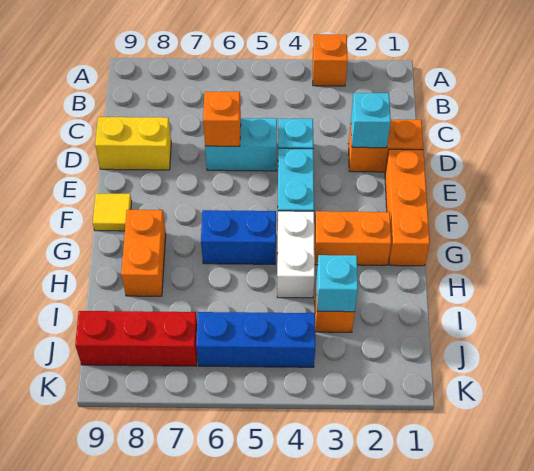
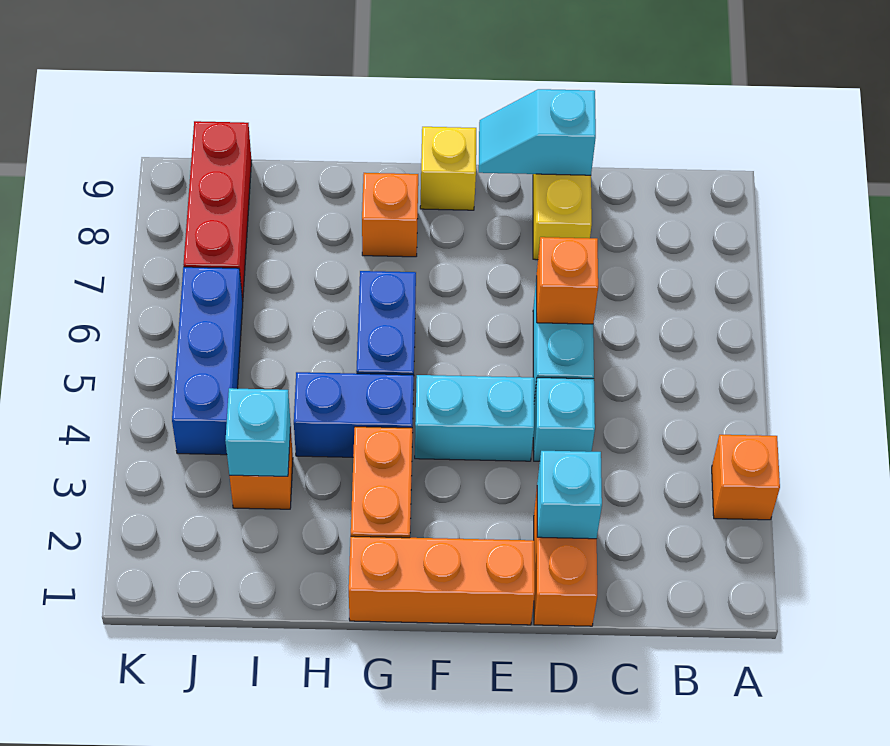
none -> cyan slope D9:E9 level 2 top D
yellow tile F9 level 1 -> yellow brick F9 level 1
white brick G4:H4 level 1 -> blue brick G4:H4 level 1
orange brick G8:H8 level 1 -> orange brick G8 level 1

